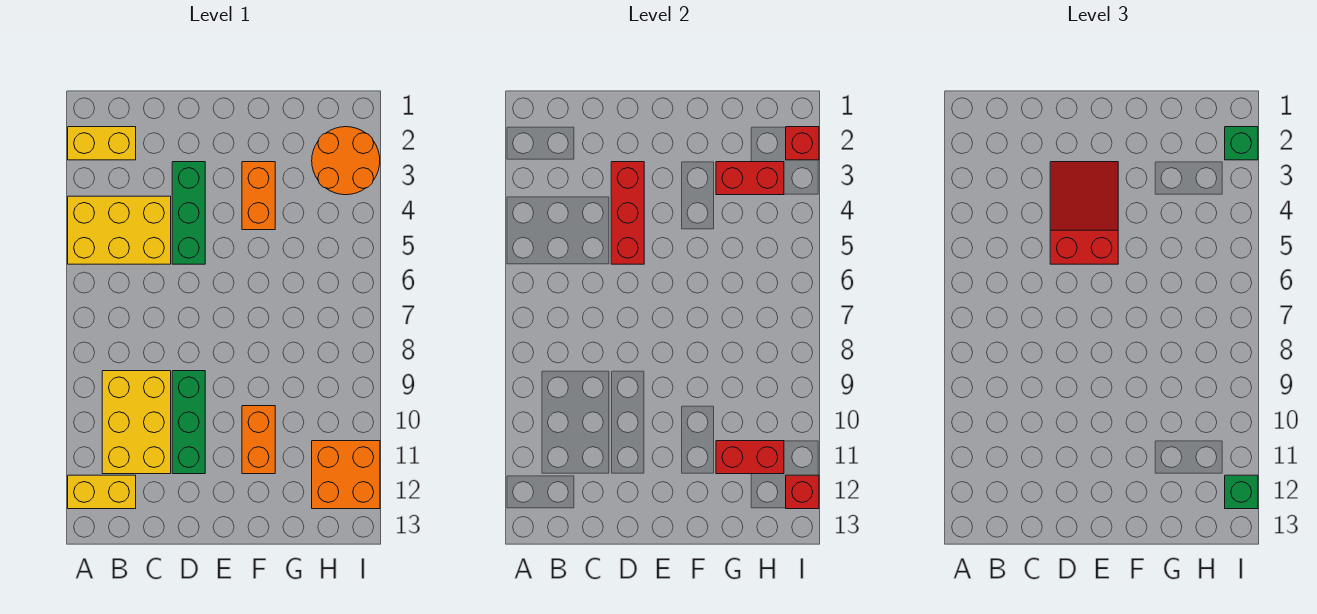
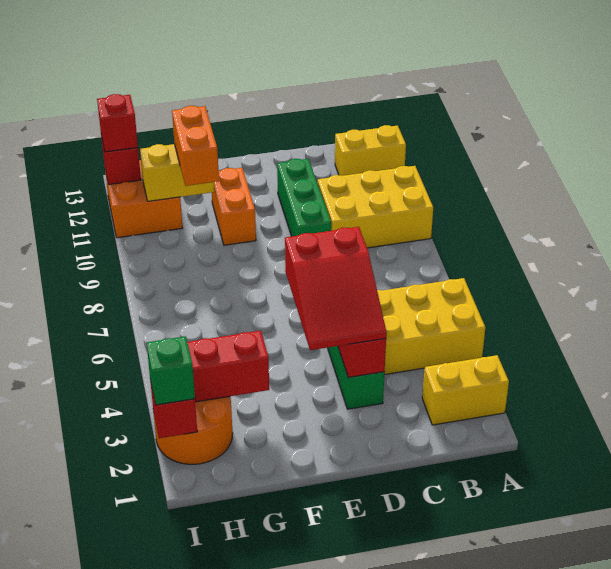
yellow brick B9:C11 level 1 -> yellow brick A9:C10 level 1
orange brick F3:F4 level 1 -> orange brick G10:G11 level 3
red brick G11:H11 level 2 -> yellow brick G11:H11 level 2
green brick I12 level 3 -> red brick I12 level 3

